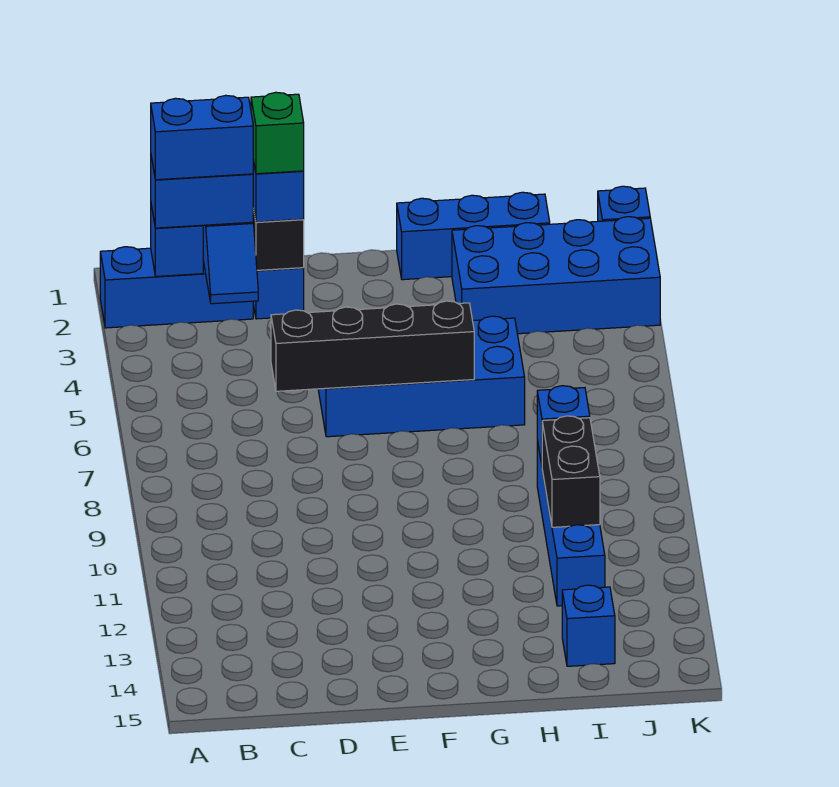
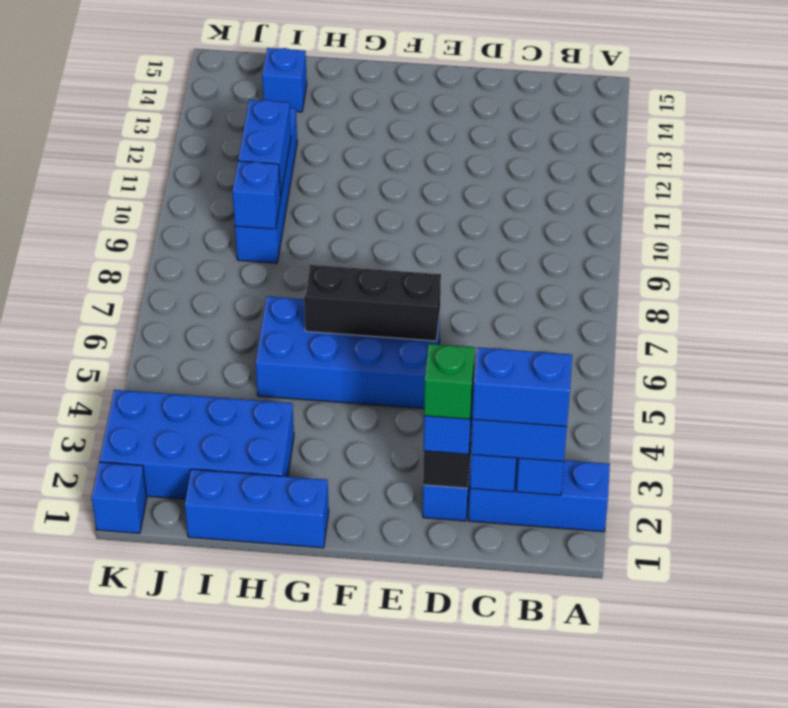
black brick D6:G6 level 2 -> black brick E6:G6 level 2
black brick I10:I11 level 2 -> blue brick I10:I11 level 2

